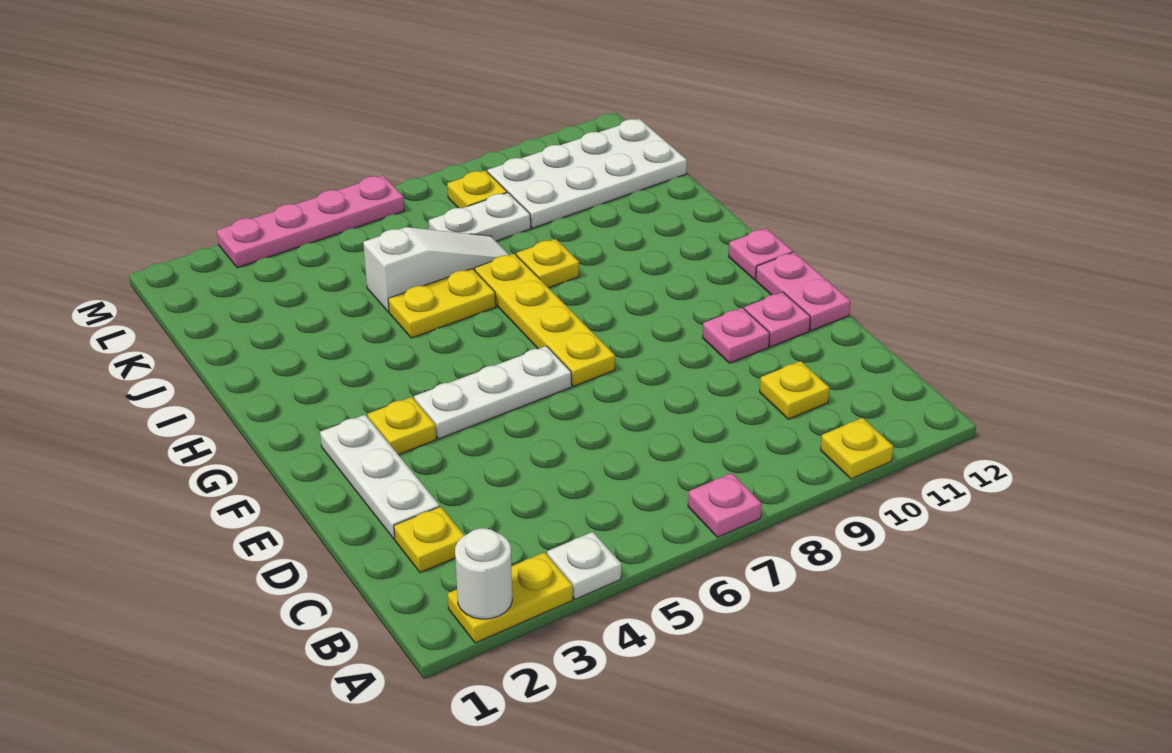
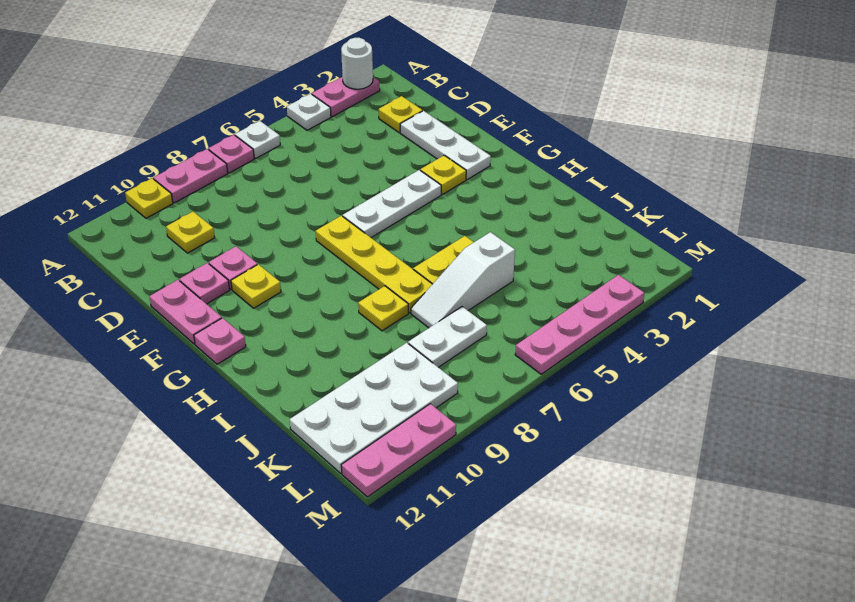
yellow plate A2:A3 level 1 -> pink plate A2:A3 level 1
none -> white plate A6 level 1
none -> pink plate A8:A9 level 1
yellow plate L8 level 1 -> yellow plate F10 level 1
none -> pink plate M10:M12 level 1

